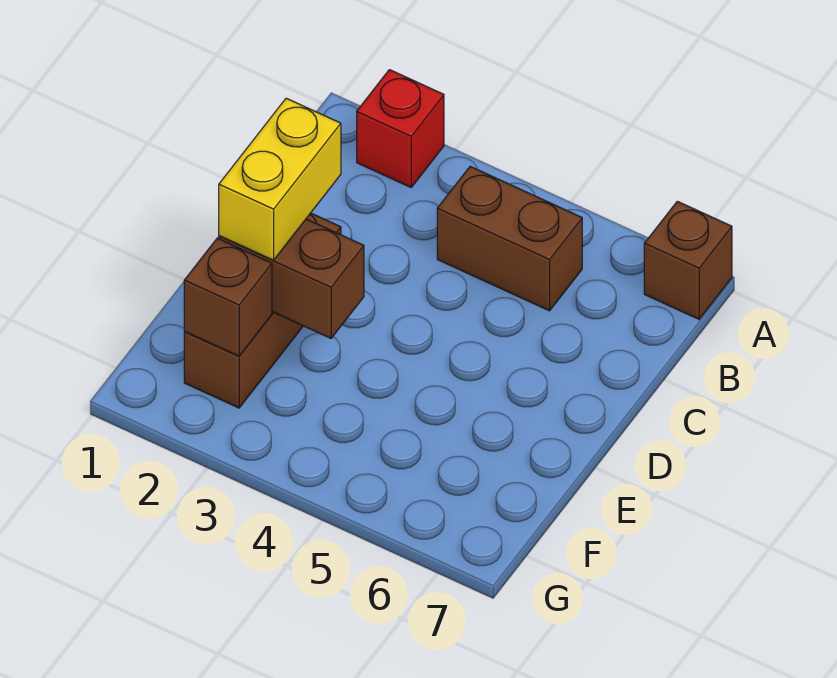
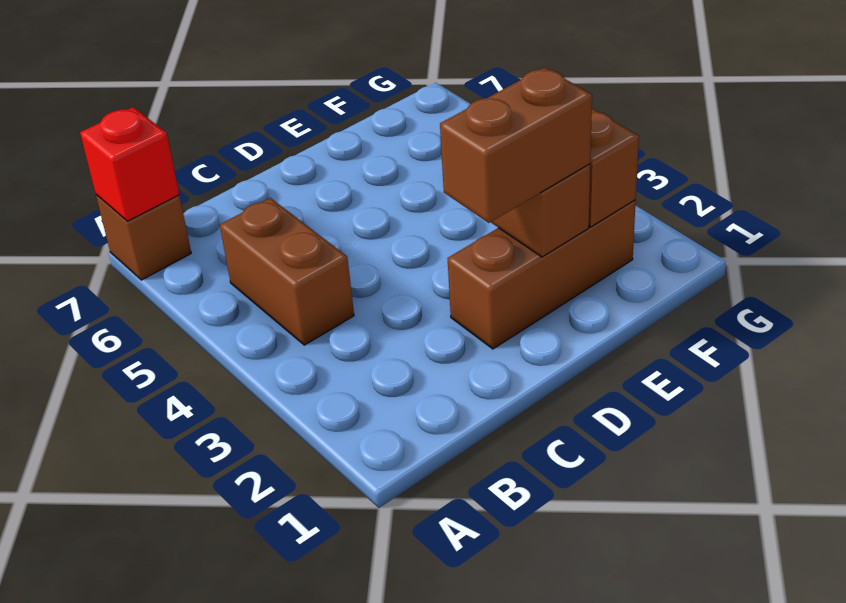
red brick A2 level 1 -> red brick A7 level 2
yellow brick D2:E2 level 3 -> brown brick D2:E2 level 3

